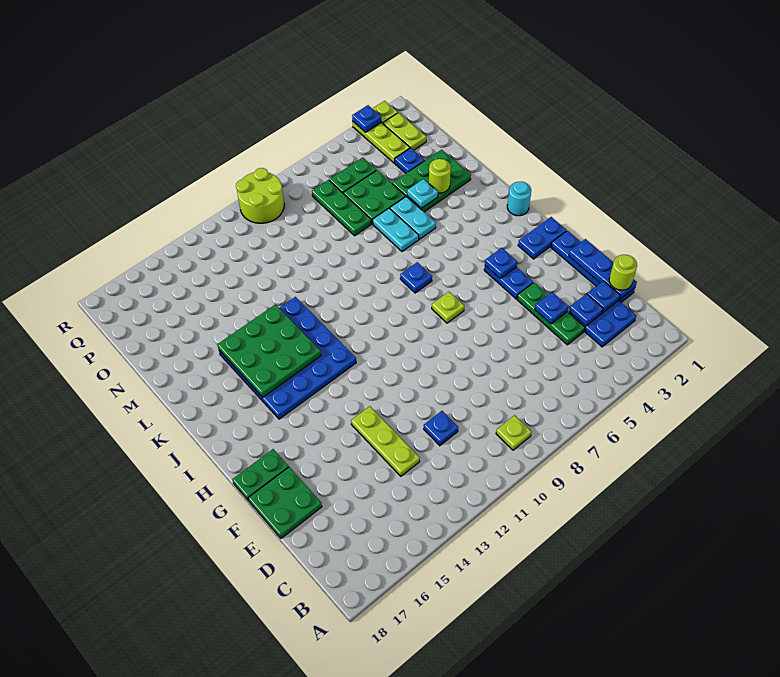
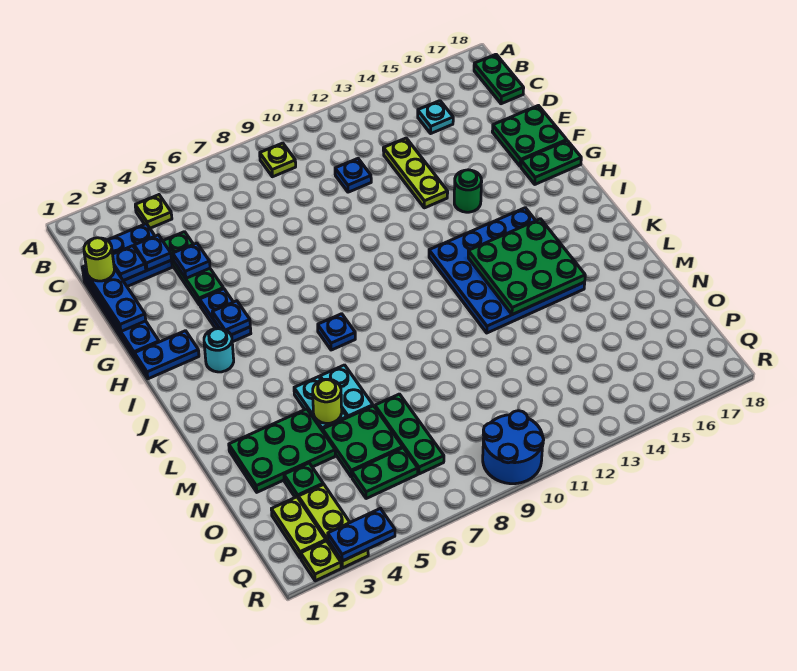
none -> green plate B18:C18 level 1
none -> green round brick G14 level 1
lime plate H7 level 1 -> lime plate B4 level 1
cyan round brick J1 level 1 -> cyan round brick I3 level 1
lime round brick M3 level 2 -> lime round brick M5 level 2
cyan plate M4 level 2 -> cyan plate C15 level 1
blue plate O3 level 1 -> green plate O3 level 1
lime round brick Q9:R10 level 1 -> blue round brick Q9:R10 level 1
blue plate R3 level 2 -> blue plate R3:R4 level 2

